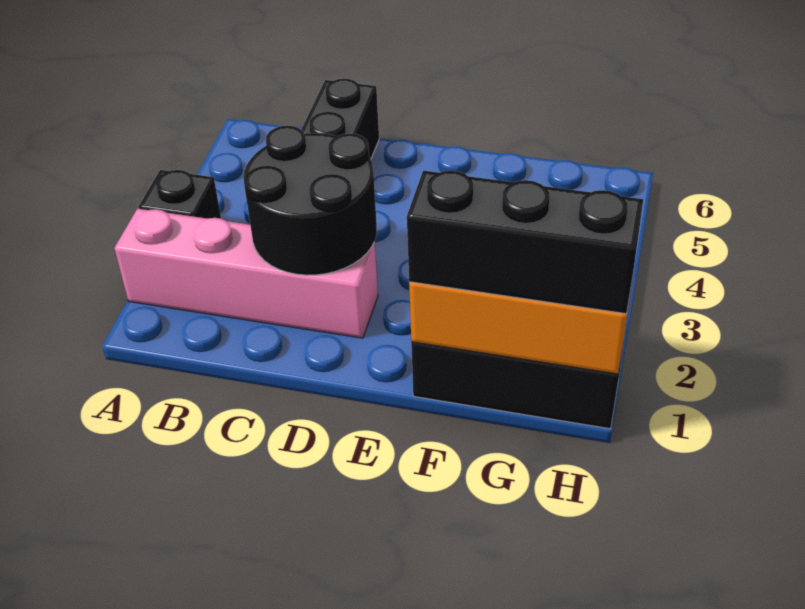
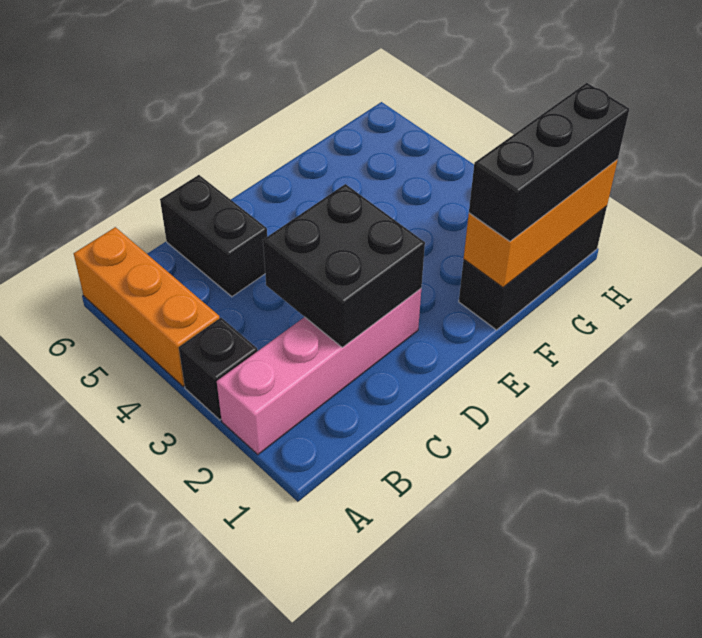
none -> orange brick A4:A6 level 1
black round brick C2:D3 level 2 -> black brick C2:D3 level 2

